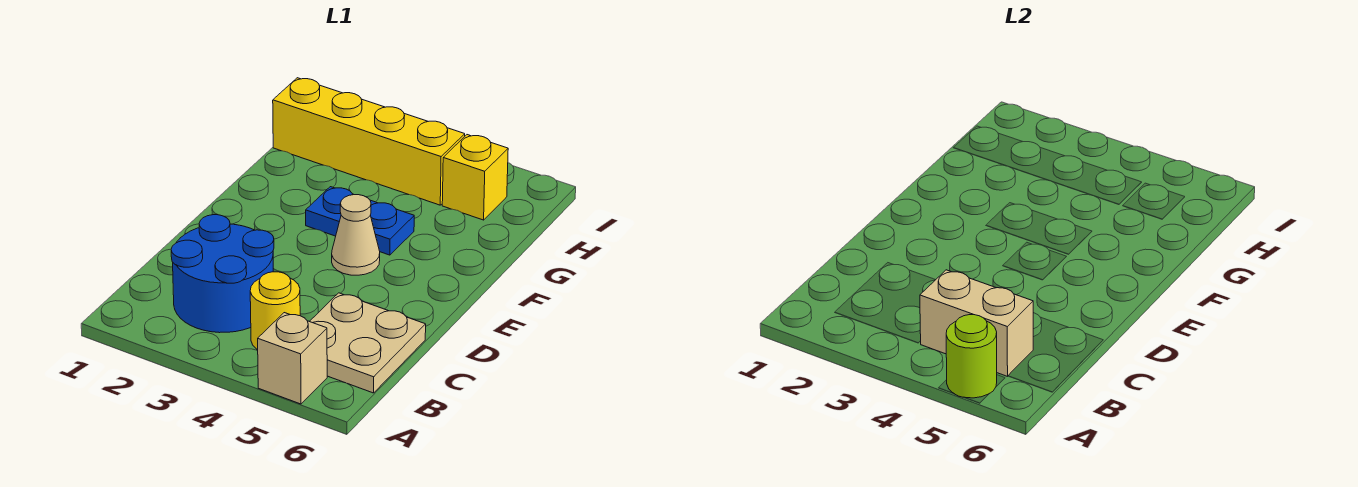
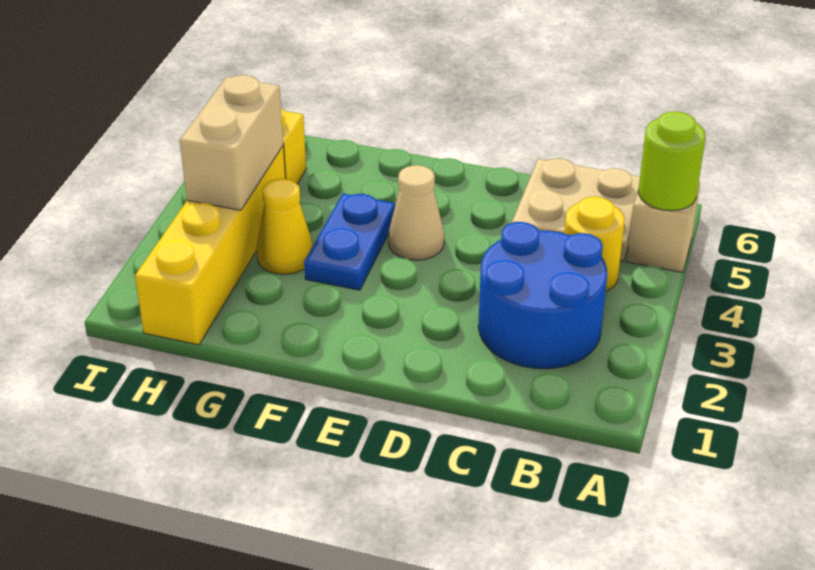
tan brick B4:B5 level 2 -> tan brick H3:H4 level 2
none -> yellow cone G3 level 1

